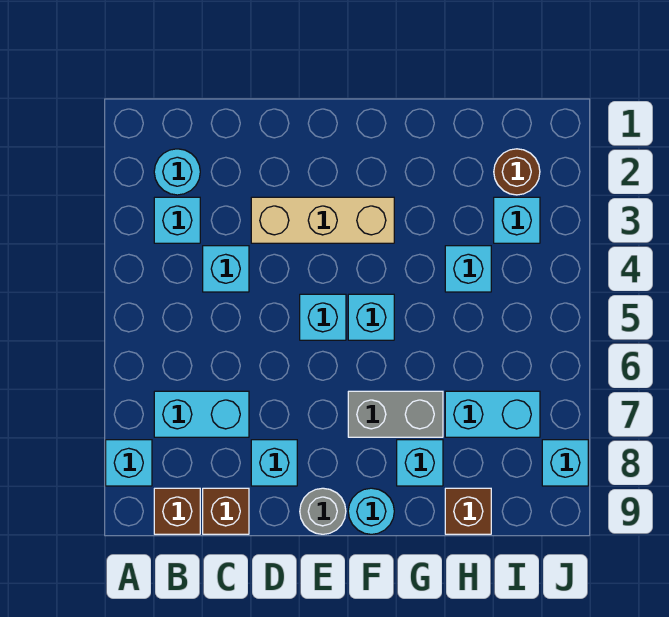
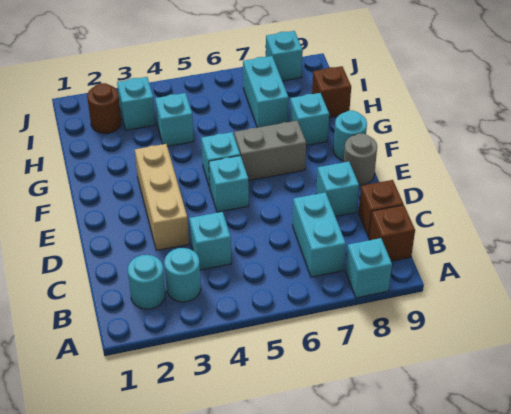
cyan brick B3 level 1 -> cyan round brick B3 level 1
grey brick F7:G7 level 1 -> grey brick F6:F7 level 1

